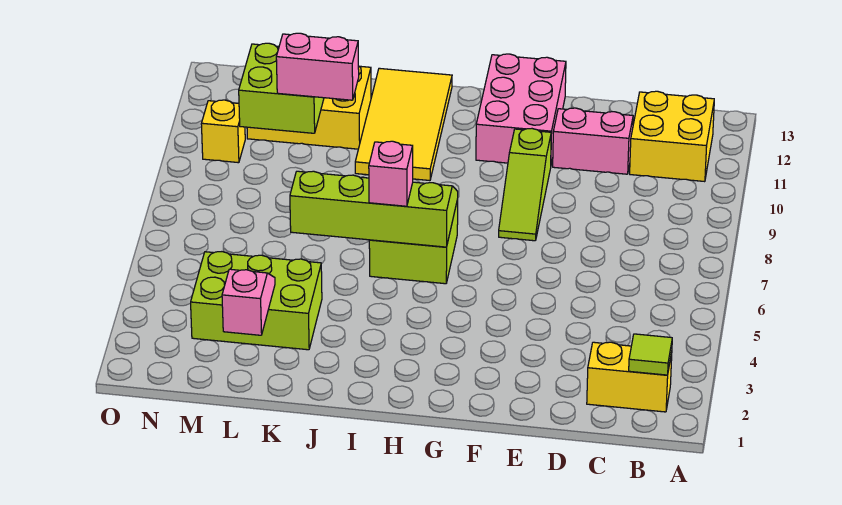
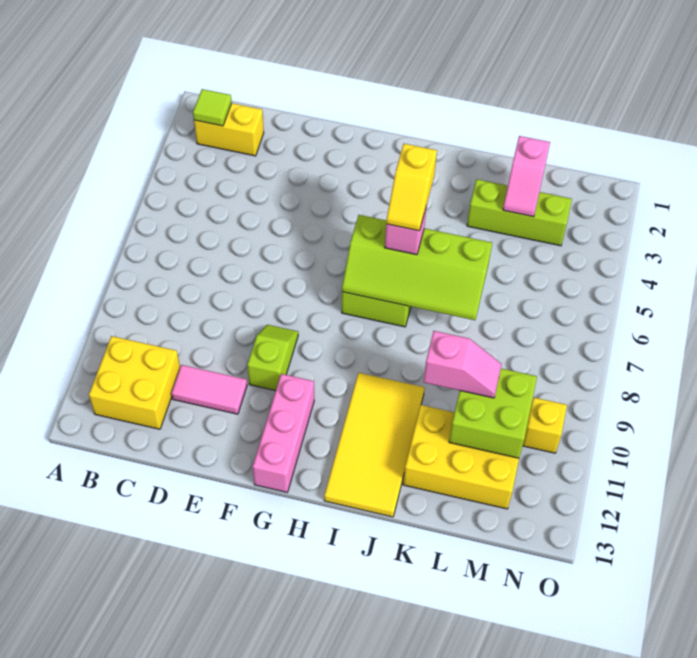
pink brick D11:E11 level 1 -> pink tile D11:E11 level 1
lime slope F8:F10 level 1 top 10 -> lime slope F9:F10 level 1 top 10
pink brick F11:G13 level 1 -> pink brick G11:G13 level 1
none -> yellow slope I5:I6 level 4 top 5
lime brick K3:M4 level 1 -> lime brick K3:M3 level 1
pink brick K10:L10 level 3 -> pink slope K10:L10 level 3 top K

